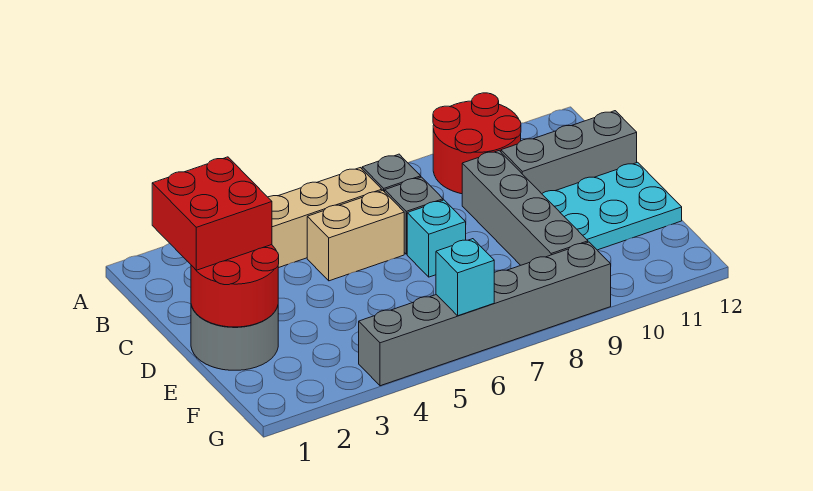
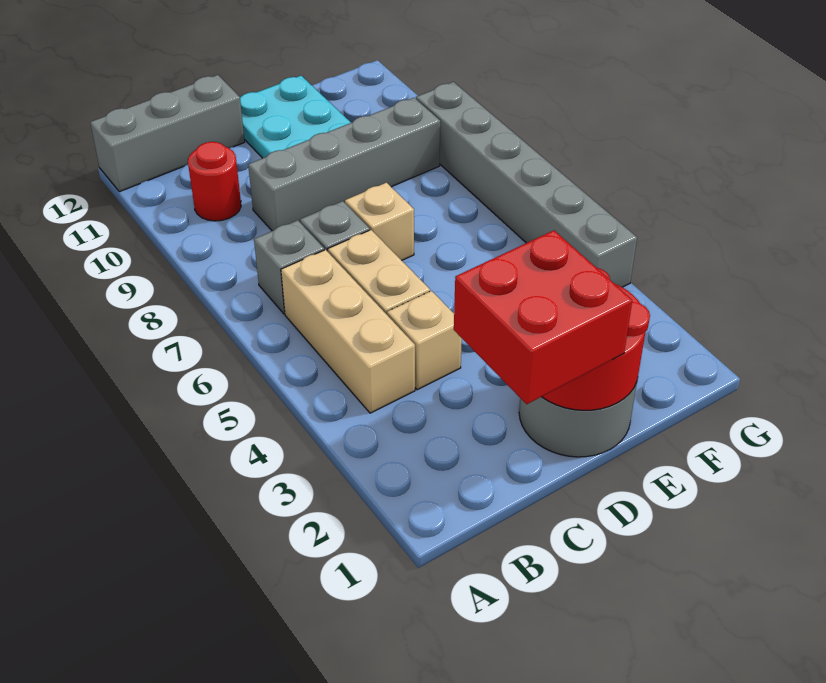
red round brick A9:B10 level 1 -> red round brick B10 level 1
none -> tan brick C4 level 1
grey brick C10:C12 level 1 -> grey brick A12:C12 level 1
cyan brick D7 level 1 -> tan brick D7 level 1
cyan brick G6 level 2 -> none

